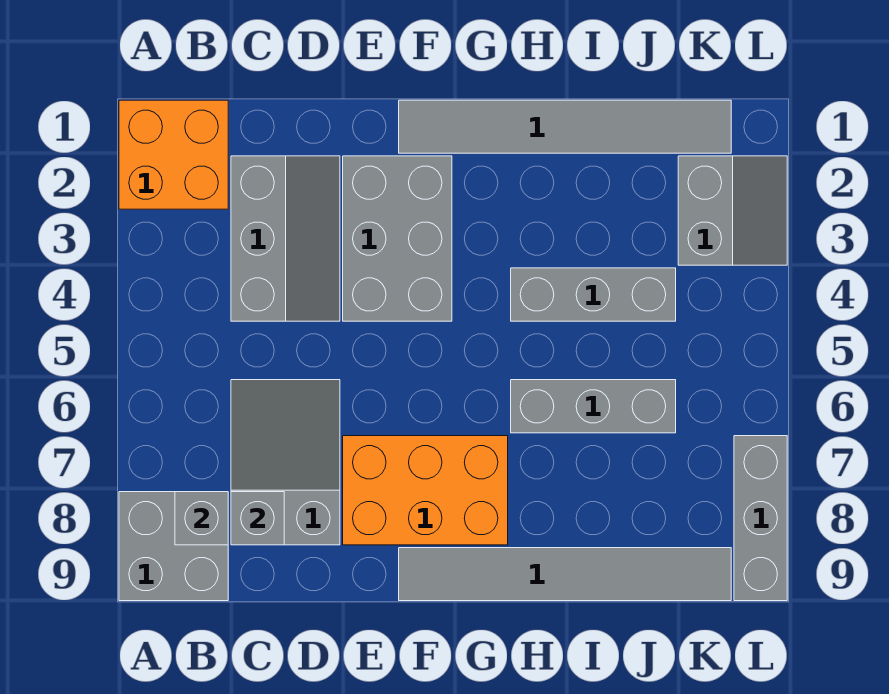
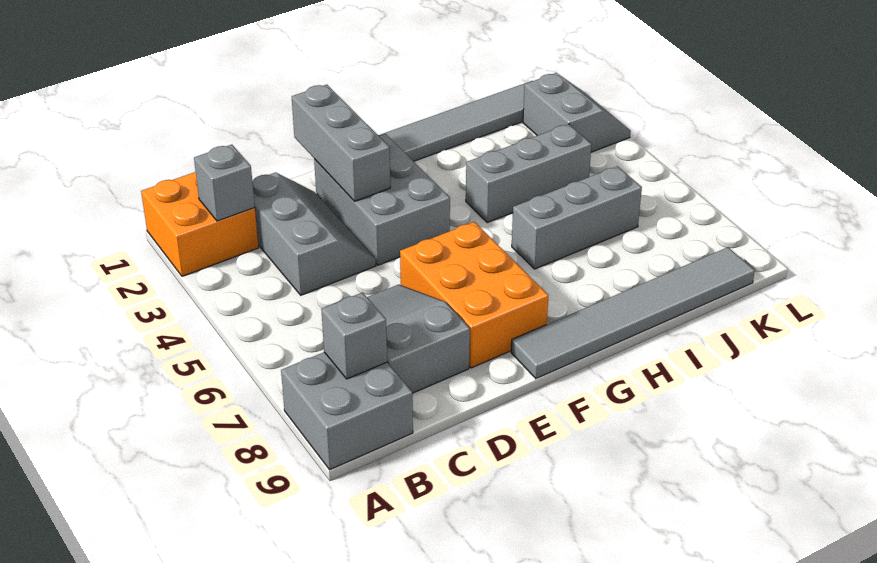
grey brick C8 level 2 -> grey brick B2 level 2
orange brick E7:G8 level 1 -> orange brick E6:F8 level 1
grey brick L7:L9 level 1 -> grey brick E1:E3 level 2

